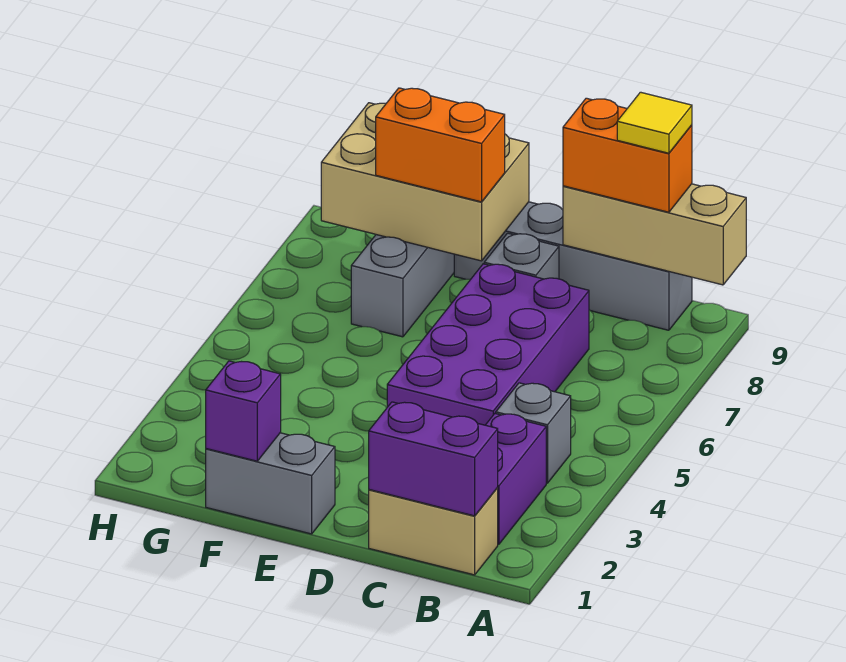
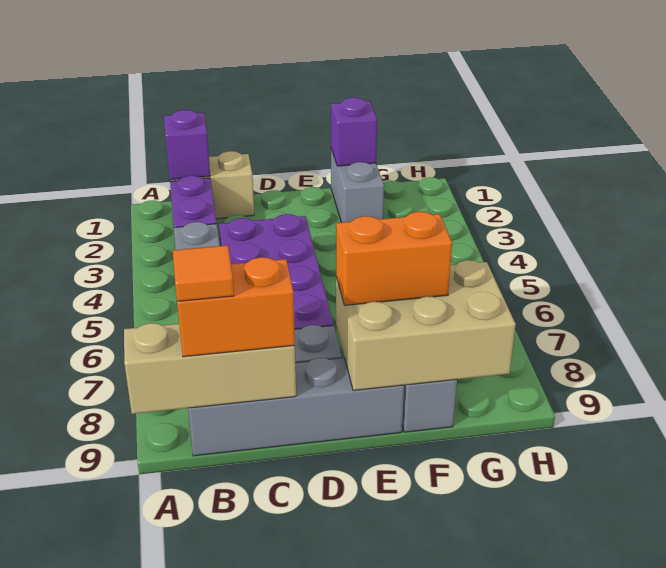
purple brick B1:C1 level 2 -> purple brick B1 level 2
yellow tile B9 level 4 -> orange tile B9 level 4
grey brick E1:F1 level 1 -> grey brick F1:F2 level 1

